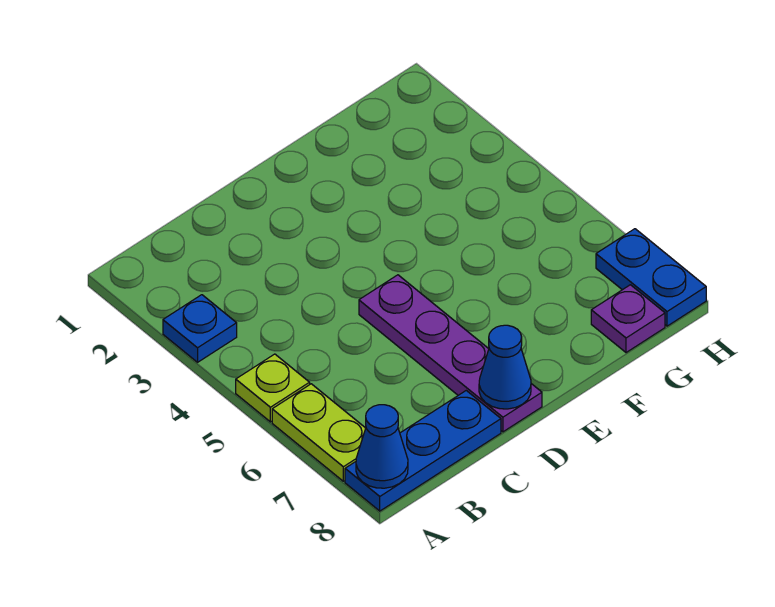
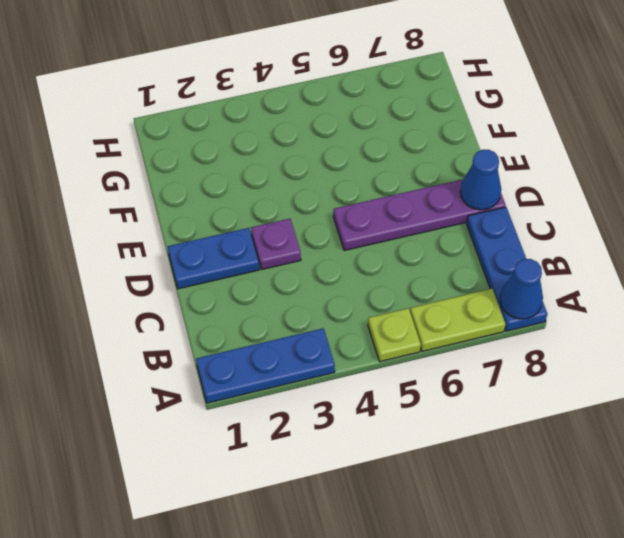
blue plate A3 level 1 -> blue plate A1:A3 level 1
purple plate G8 level 1 -> purple plate D3 level 1
blue plate H7:H8 level 1 -> blue plate D1:D2 level 1

